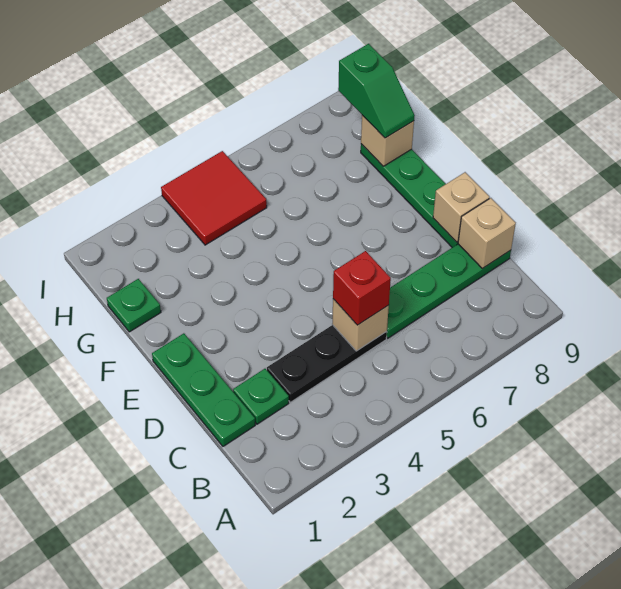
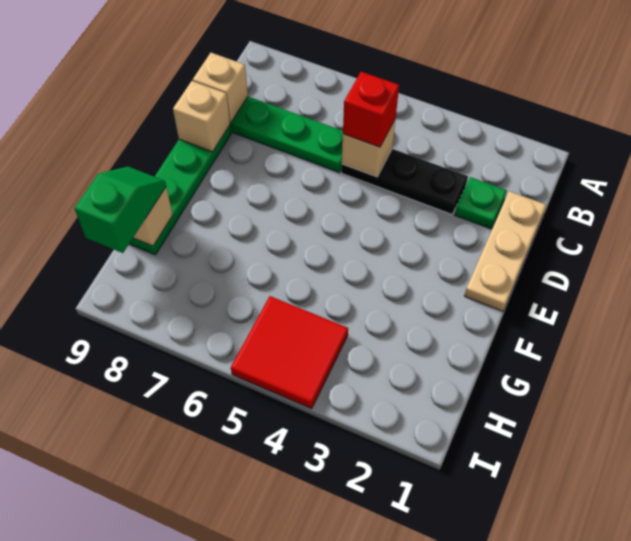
green plate C1:E1 level 1 -> tan plate C1:E1 level 1
green plate G1 level 1 -> none

